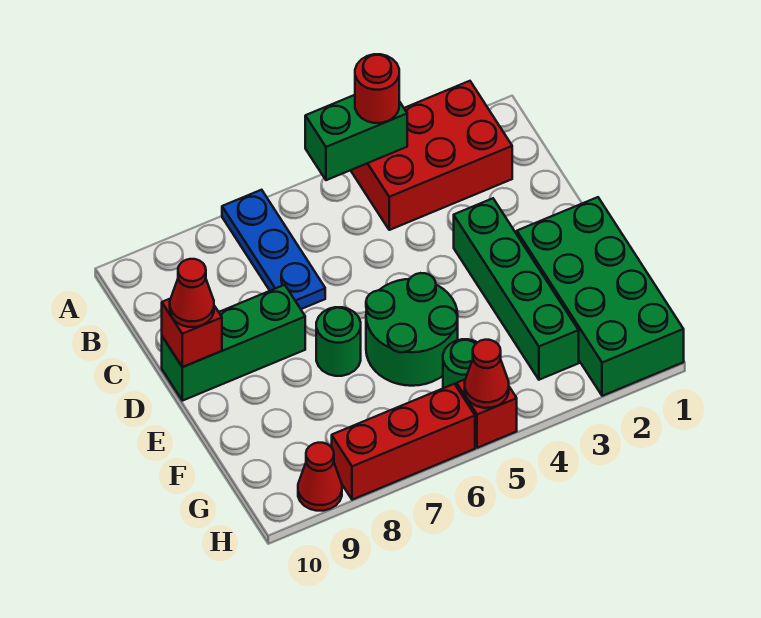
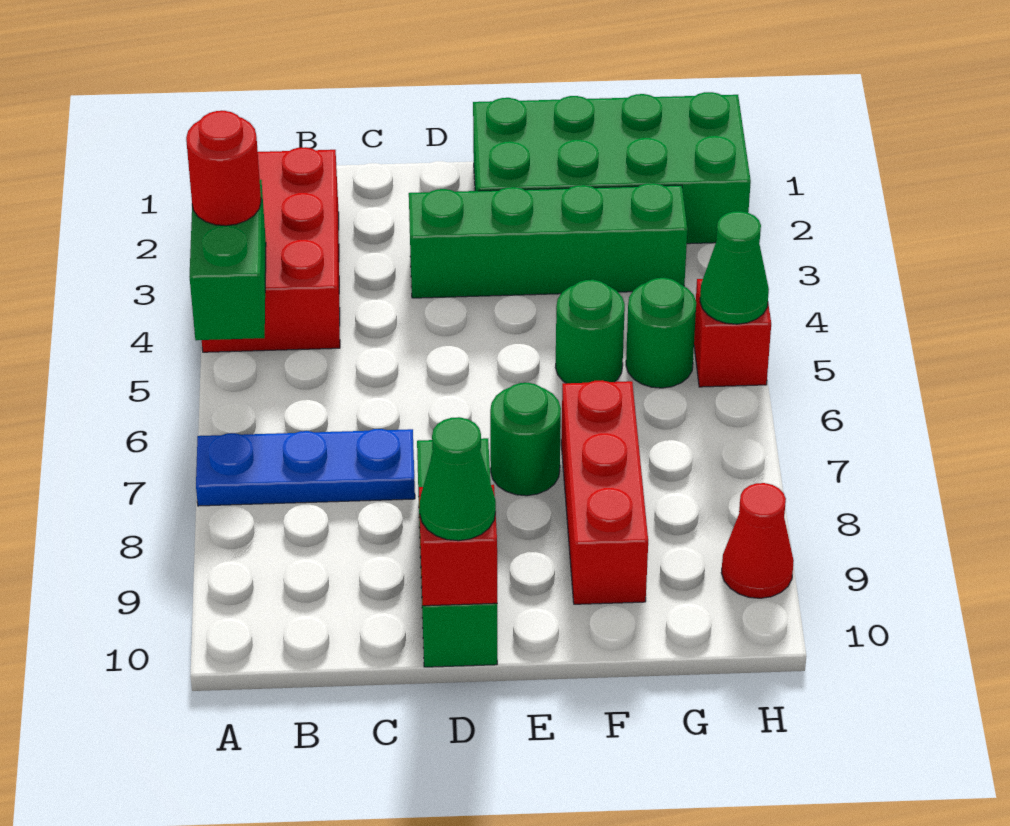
red cone D10 level 3 -> green cone D10 level 3
green round brick E5:F6 level 1 -> green round brick F5 level 1
red cone H5 level 2 -> green cone H5 level 2
red brick H6:H8 level 1 -> red brick F7:F9 level 1

